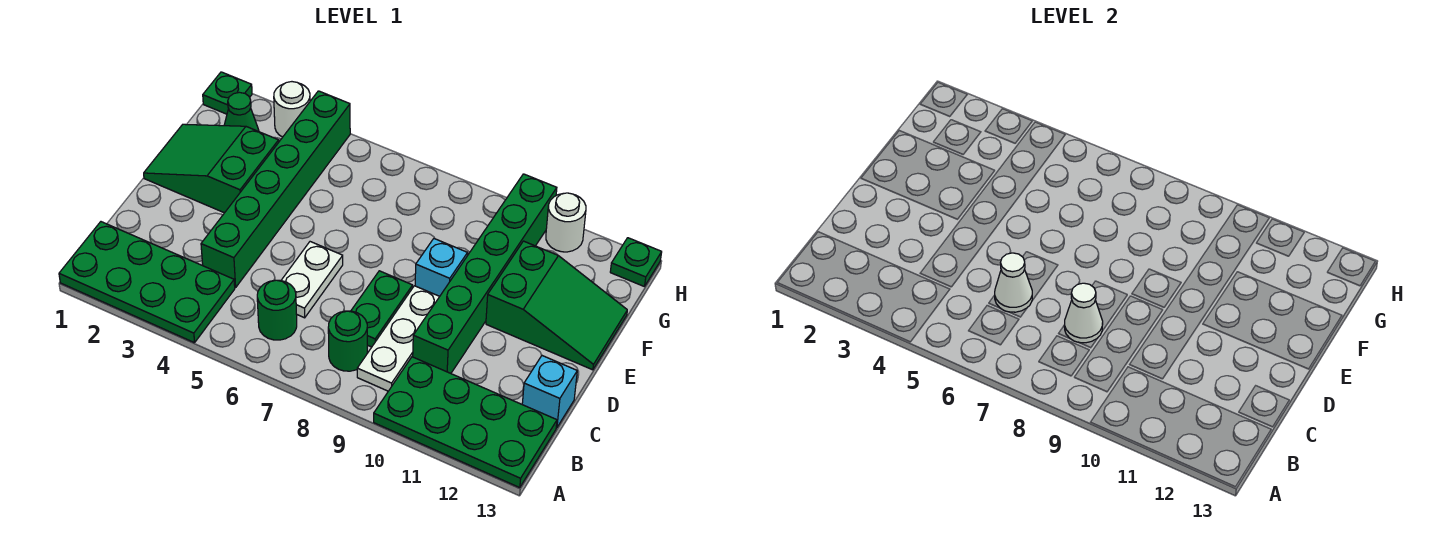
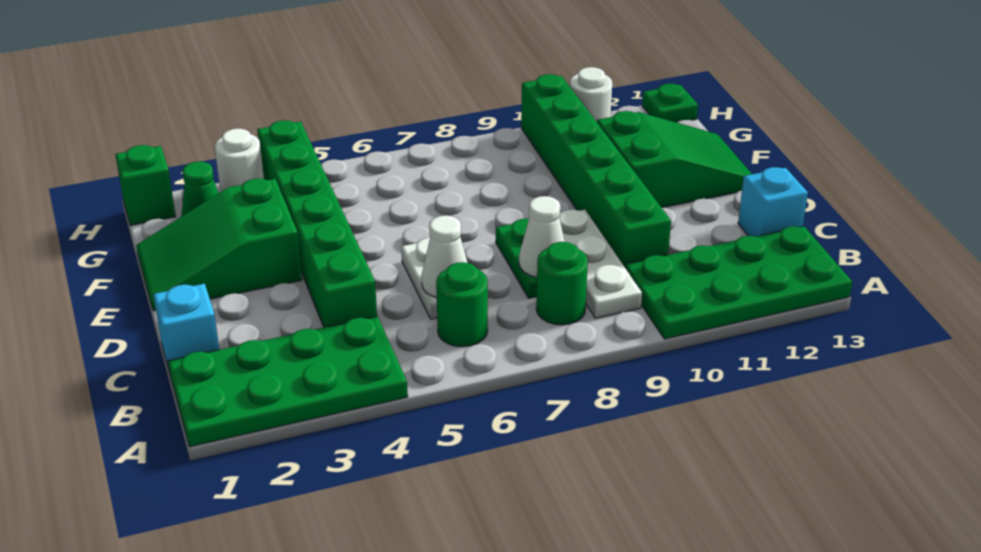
cyan brick E9 level 1 -> cyan brick C1 level 1
green plate H1 level 1 -> green brick H1 level 1

